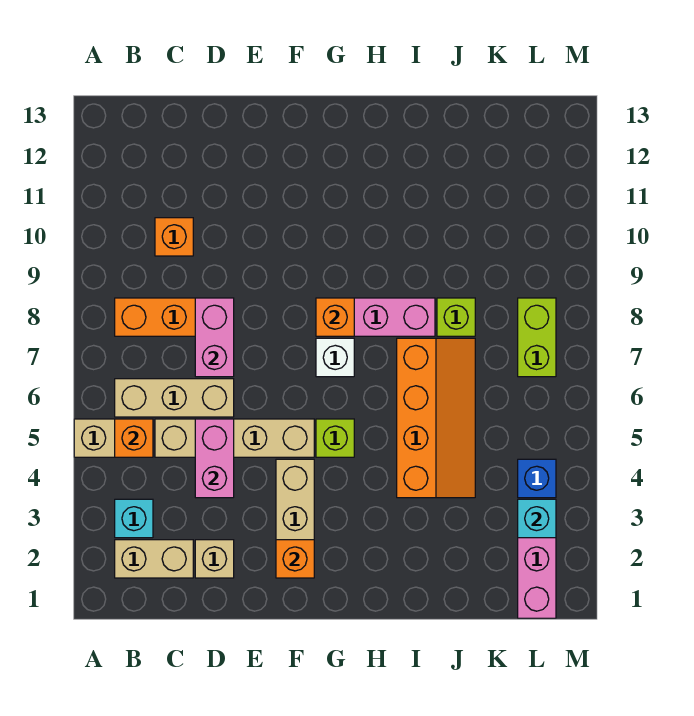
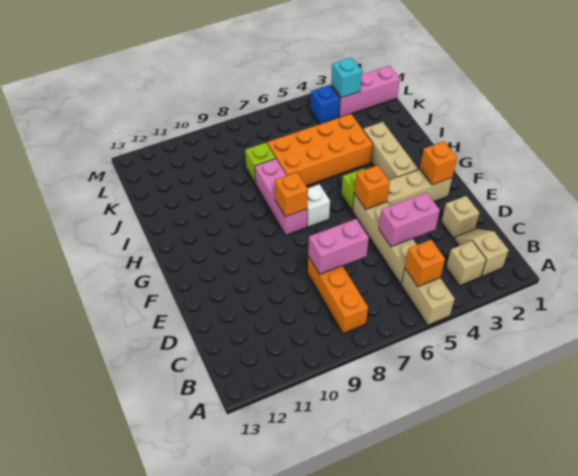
tan brick B2:C2 level 1 -> tan slope B2:C2 level 1 top B
cyan brick B3 level 1 -> tan brick B3 level 1
tan brick B6:D6 level 1 -> tan brick G3:I3 level 1
orange brick C10 level 1 -> orange brick F5 level 2
orange slope I4:J7 level 1 top I -> orange brick I4:J7 level 1
lime brick L7:L8 level 1 -> none

